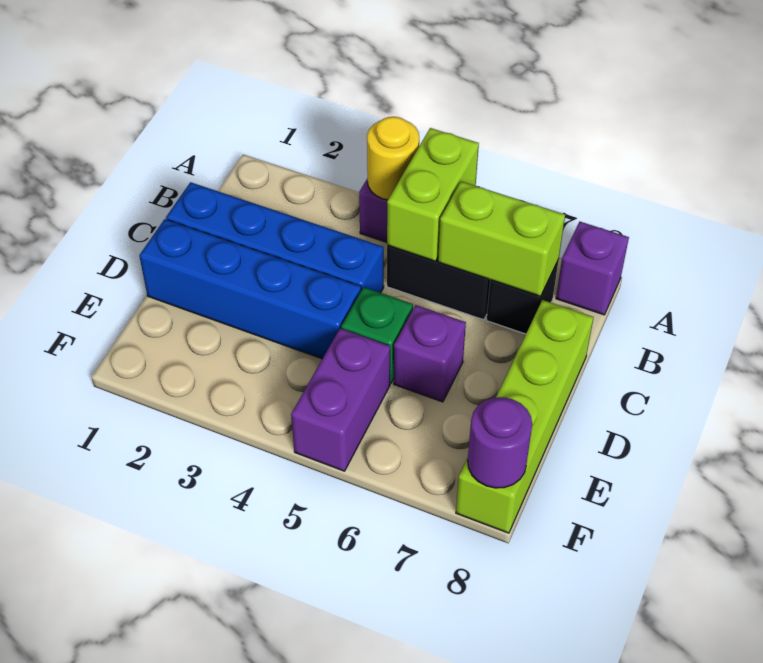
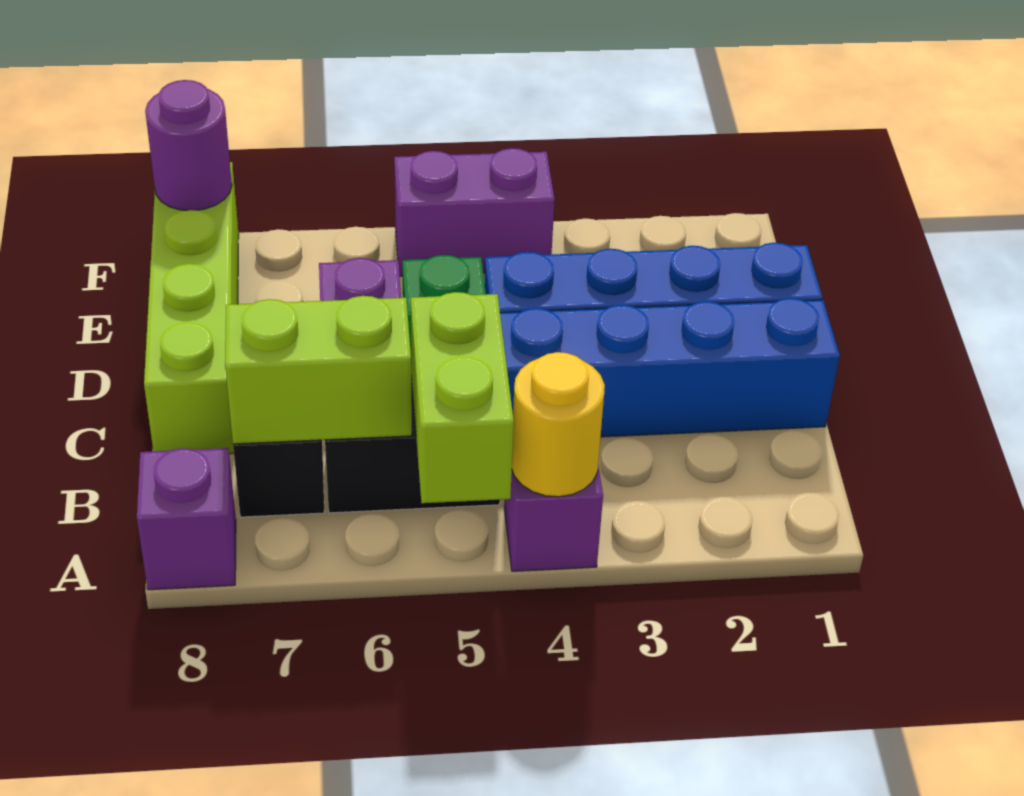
purple brick E5:F5 level 1 -> purple brick F4:F5 level 1

